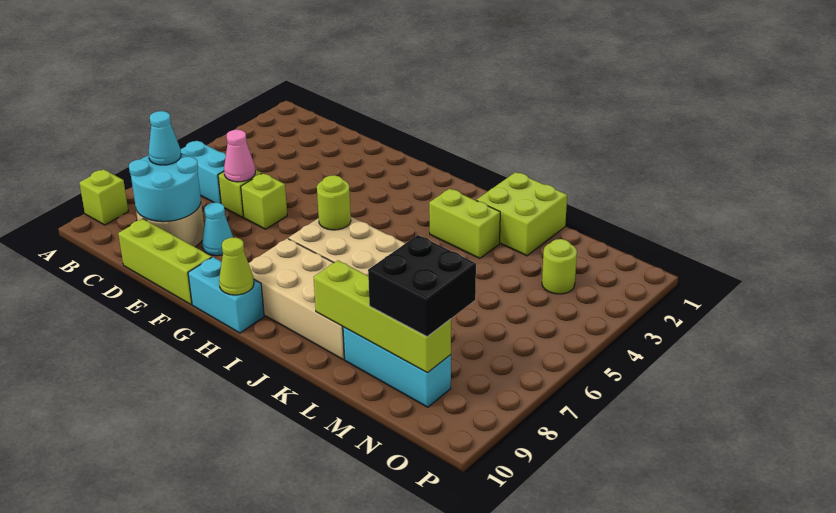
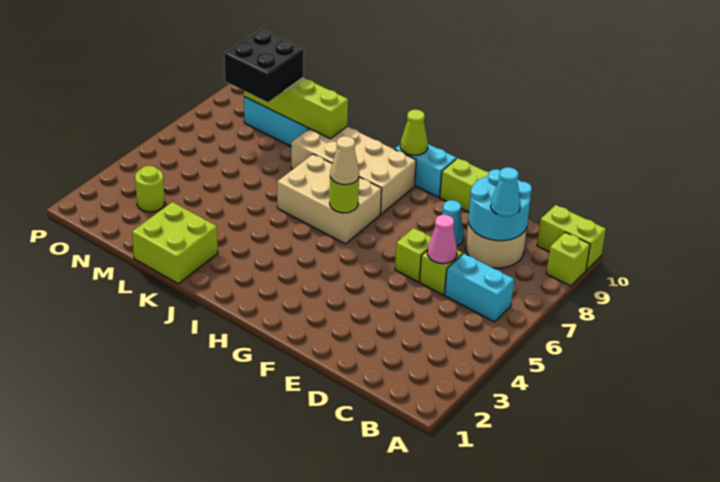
none -> tan cone H6 level 3
lime brick J3:K3 level 1 -> lime brick A10:B10 level 1

